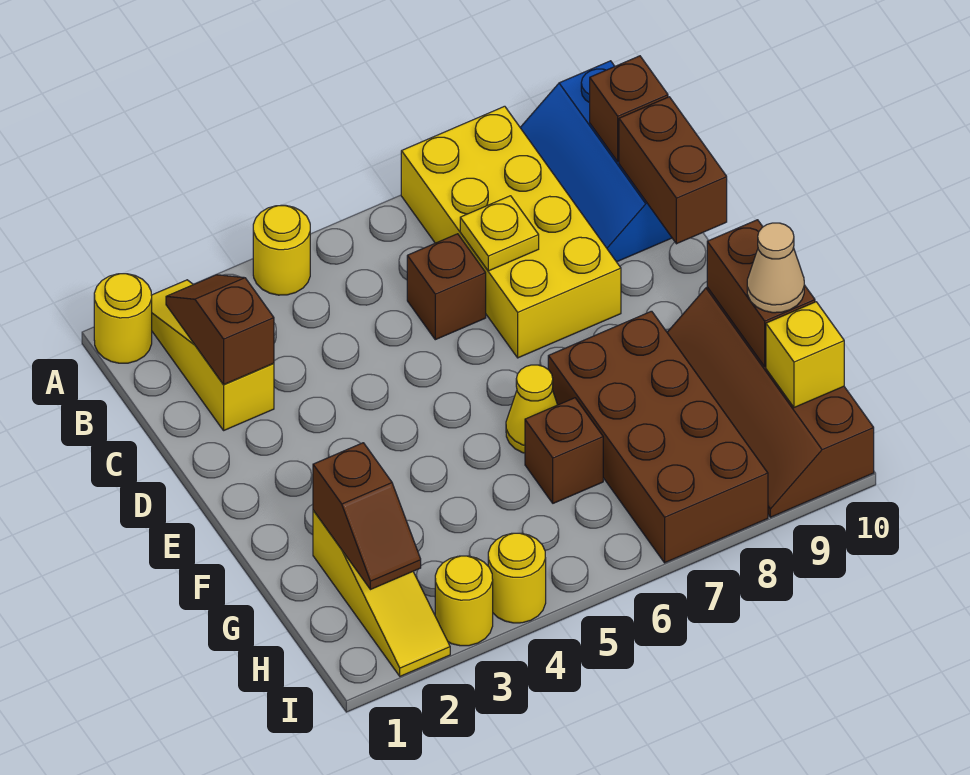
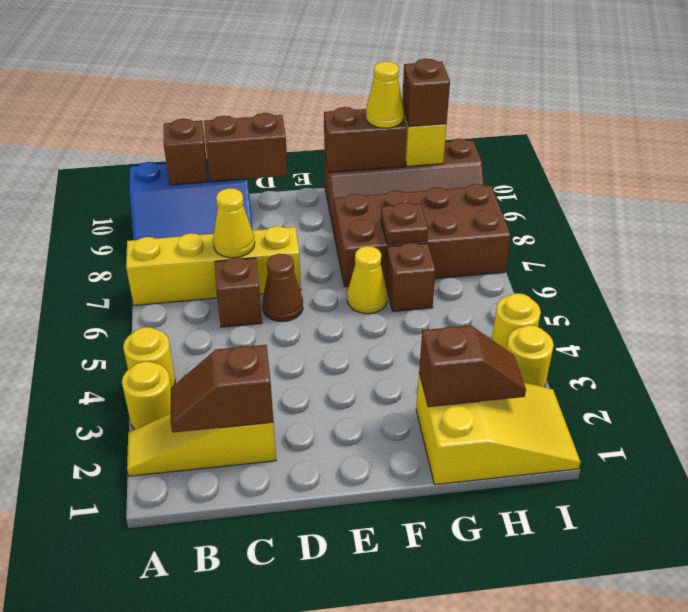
yellow round brick A1 level 1 -> yellow round brick A3 level 1
yellow brick A7:D8 level 1 -> yellow brick A7:D7 level 1
yellow plate C7 level 2 -> yellow cone C7 level 2
none -> brown cone D6 level 1
yellow slope G2:I2 level 1 top G -> yellow slope G1:I2 level 1 top G
none -> brown plate G7 level 2
tan cone G10 level 3 -> yellow cone G10 level 3
none -> brown brick H10 level 3

